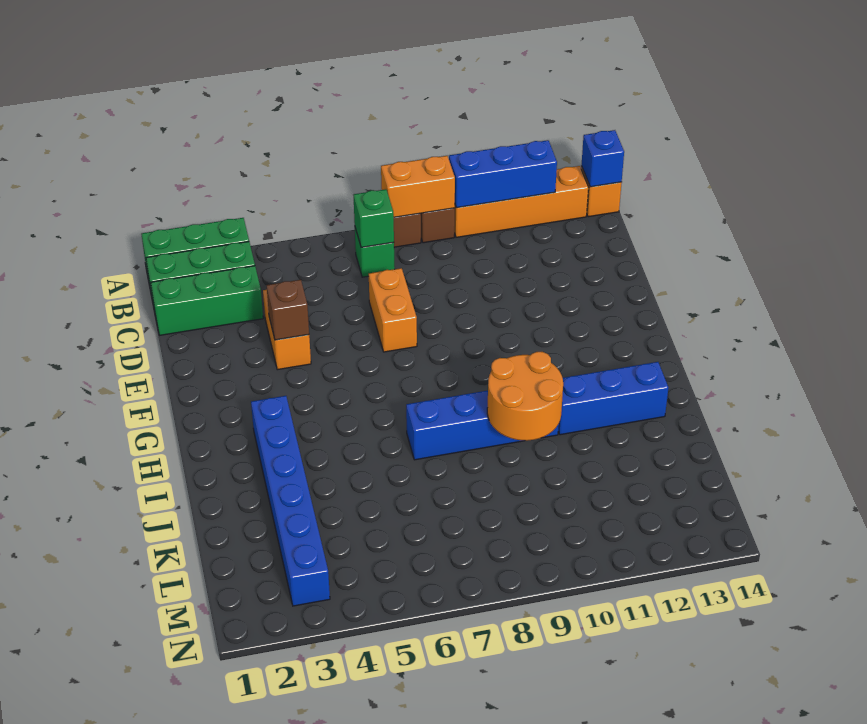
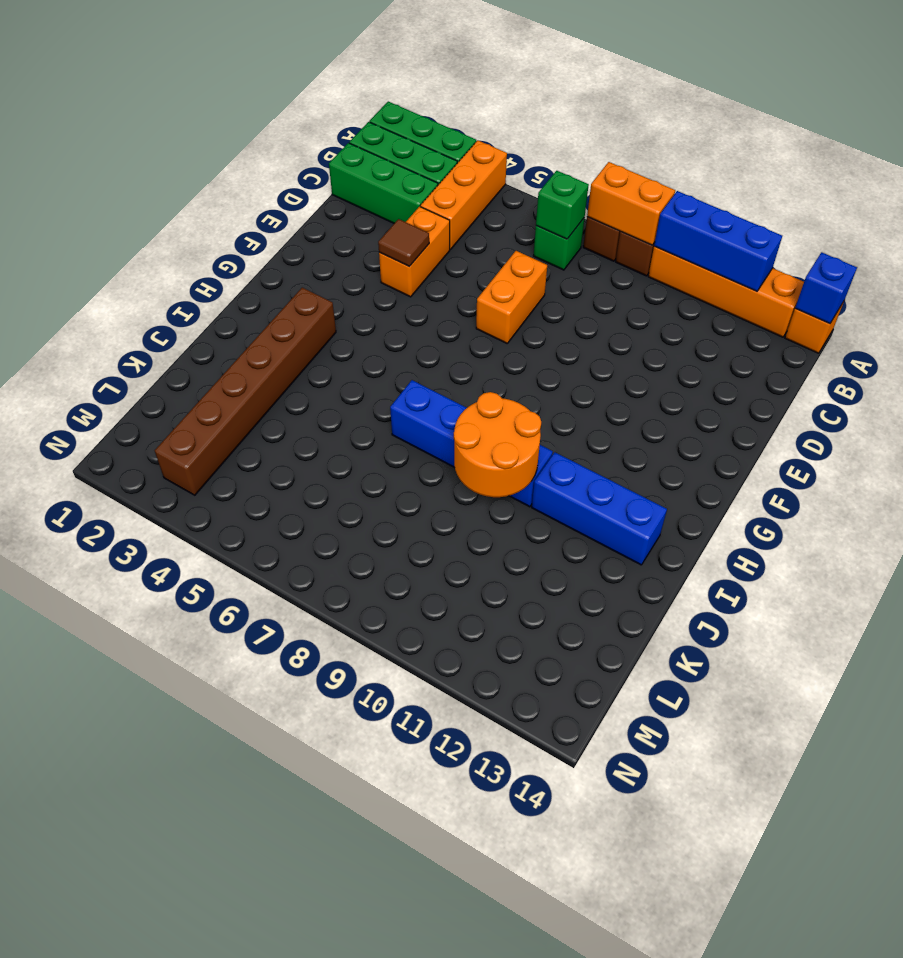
none -> orange brick A4:C4 level 1
brown brick E4 level 2 -> brown tile E4 level 2
blue brick H3:M3 level 1 -> brown brick H3:M3 level 1

